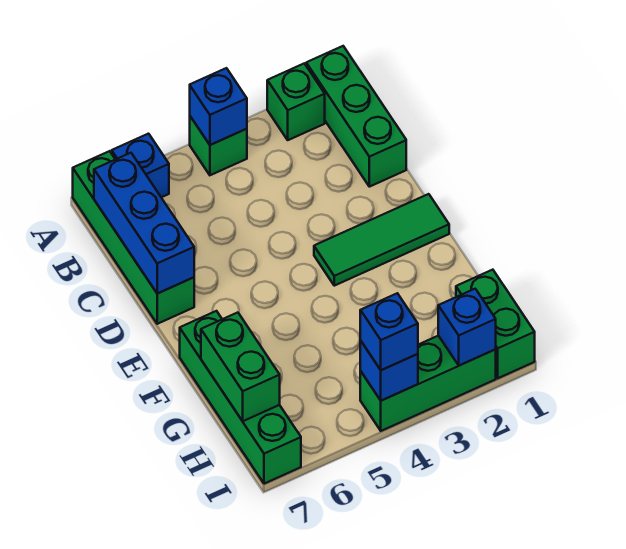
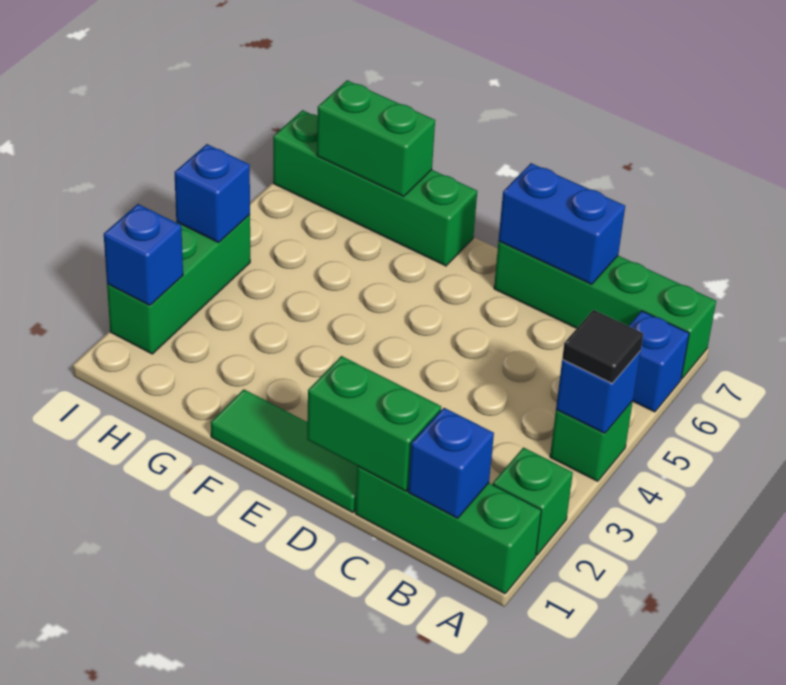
none -> black tile A4 level 3
blue brick B7:D7 level 2 -> blue brick C7:D7 level 2
green tile E1:E3 level 1 -> green tile D1:F1 level 1
green brick H1:I1 level 1 -> green brick C1:D1 level 2
blue brick I4 level 3 -> blue brick B1 level 2

